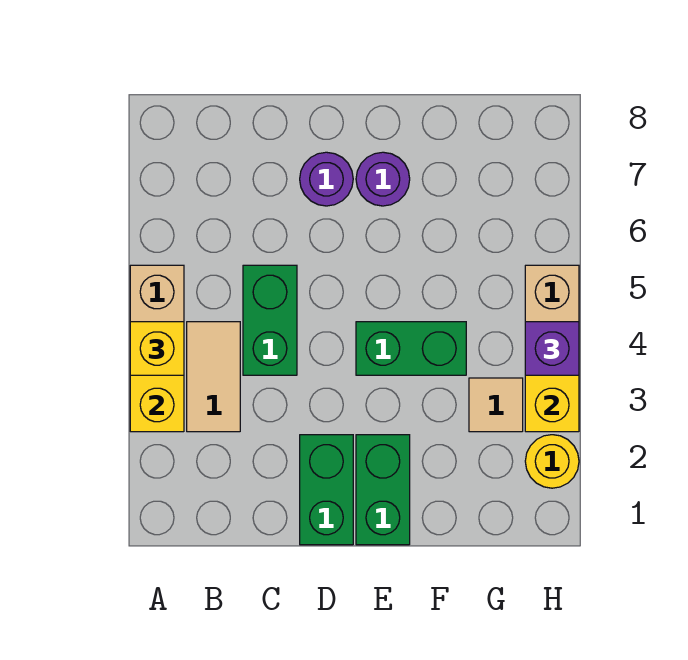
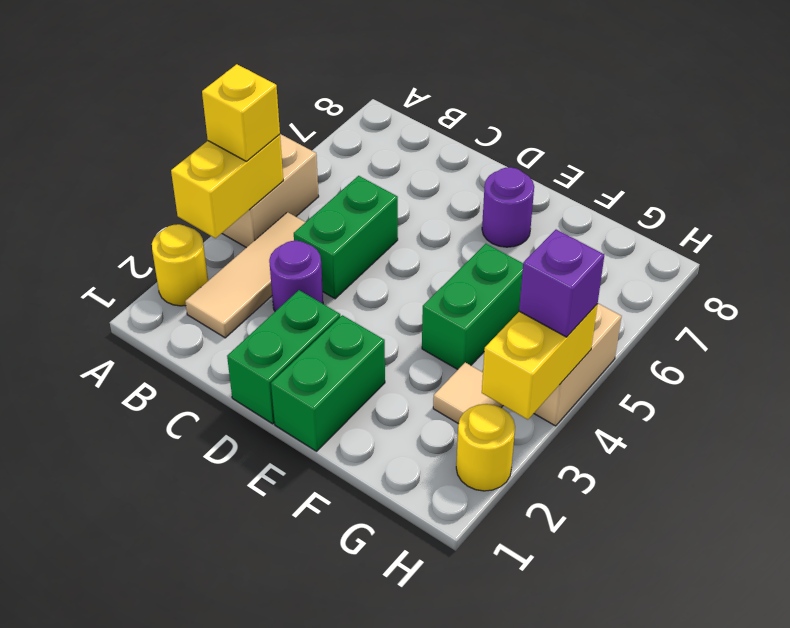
none -> yellow round brick A2 level 1
tan tile B3:B4 level 1 -> tan tile B2:B4 level 1
purple round brick D7 level 1 -> purple round brick C3 level 1
green brick E4:F4 level 1 -> green brick F4:F5 level 1

